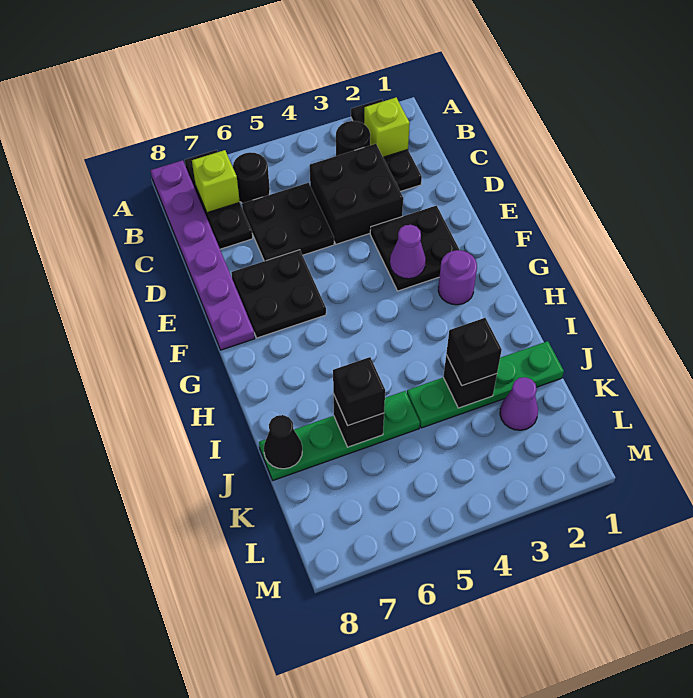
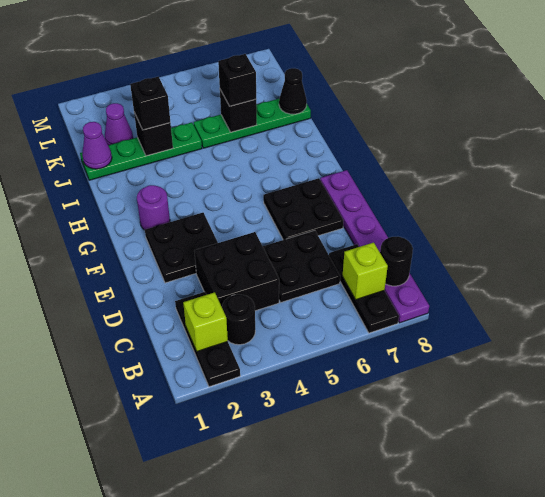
black round brick B6 level 1 -> black round brick B8 level 2
purple cone F3 level 2 -> purple cone J1 level 2

